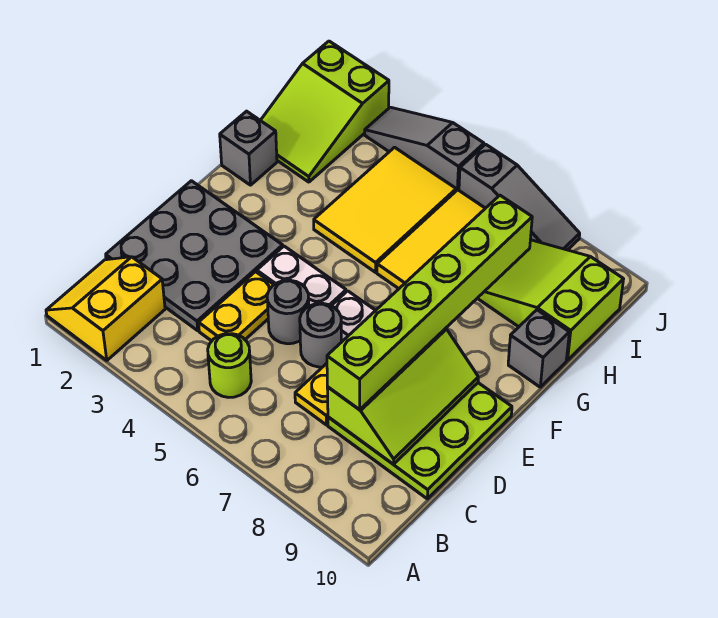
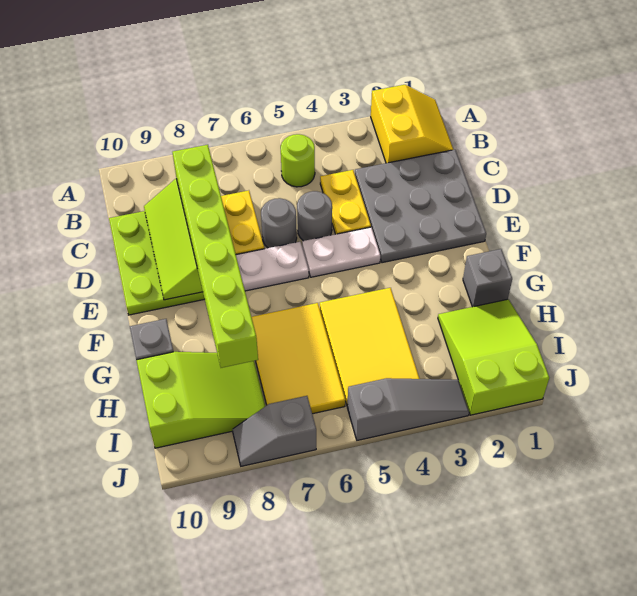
grey slope J6:J8 level 1 top 6 -> grey slope J7:J8 level 1 top 7

